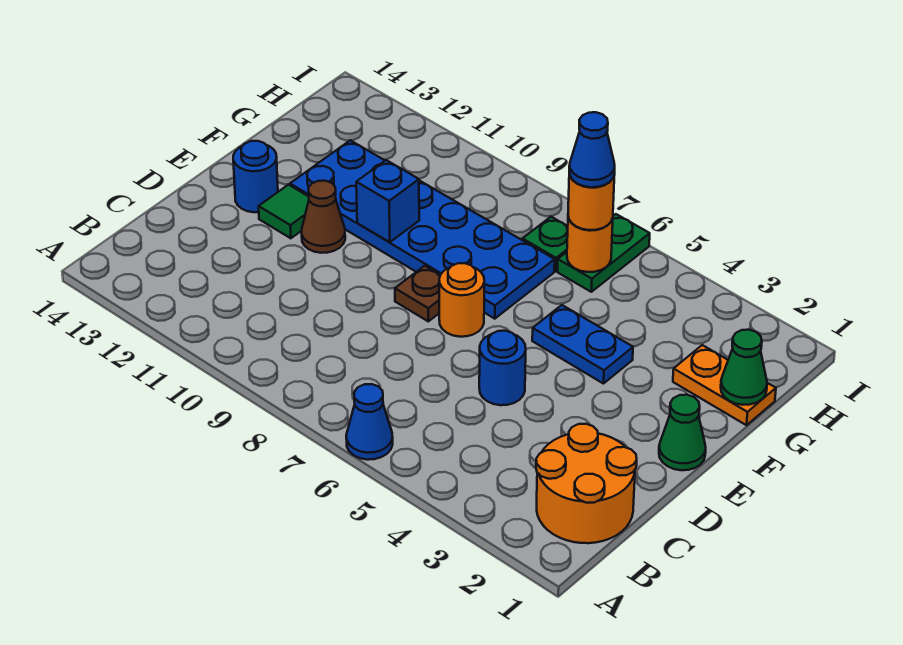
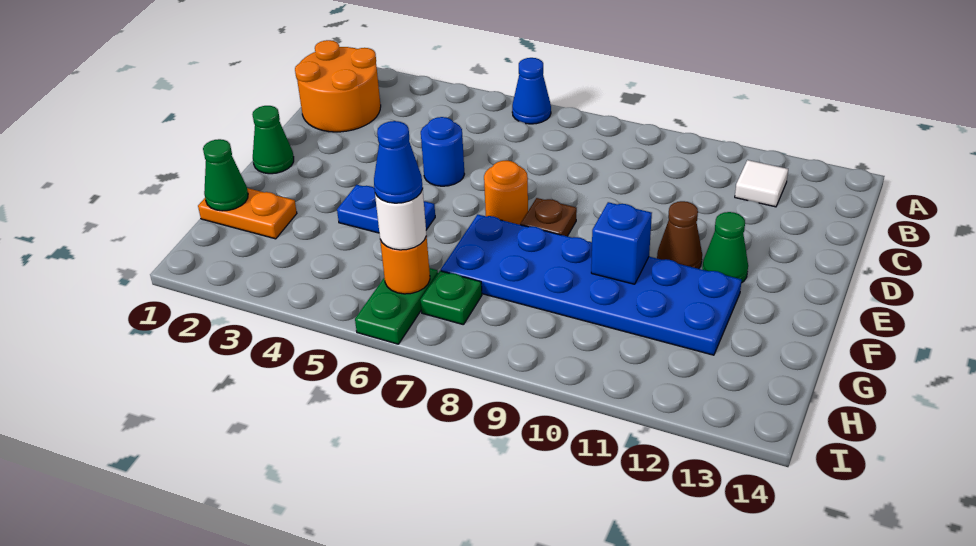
none -> white tile B12 level 1
green tile E12 level 1 -> green cone E12 level 1
blue round brick E13 level 1 -> none
orange round brick H6 level 3 -> white round brick H6 level 3

